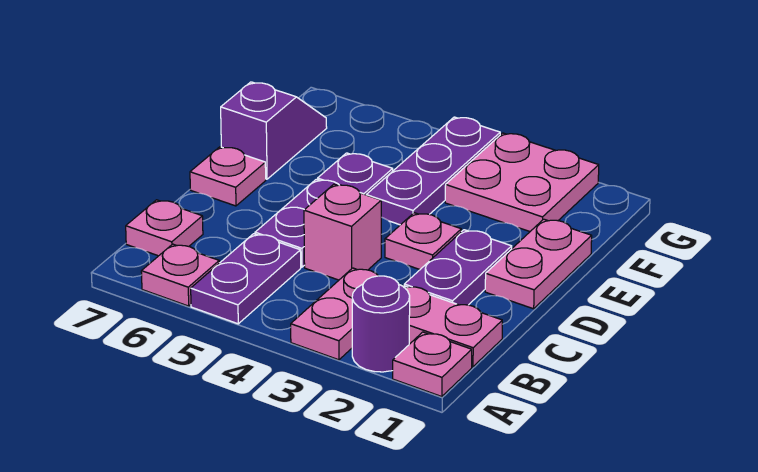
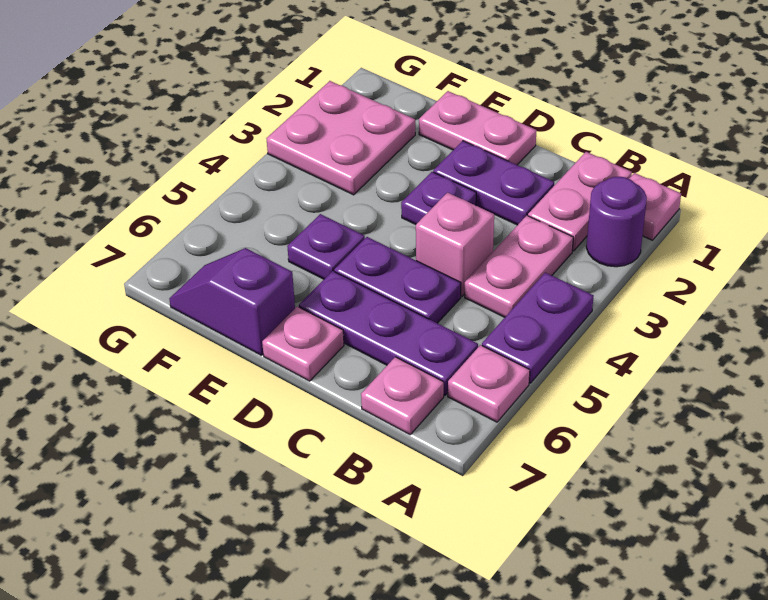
pink plate A3:B3 level 1 -> pink plate B3:B4 level 1
purple plate A5:B5 level 1 -> purple plate A4:A5 level 1
pink plate D3 level 1 -> purple plate D3 level 1
purple plate E4:G4 level 1 -> purple plate B6:D6 level 1

